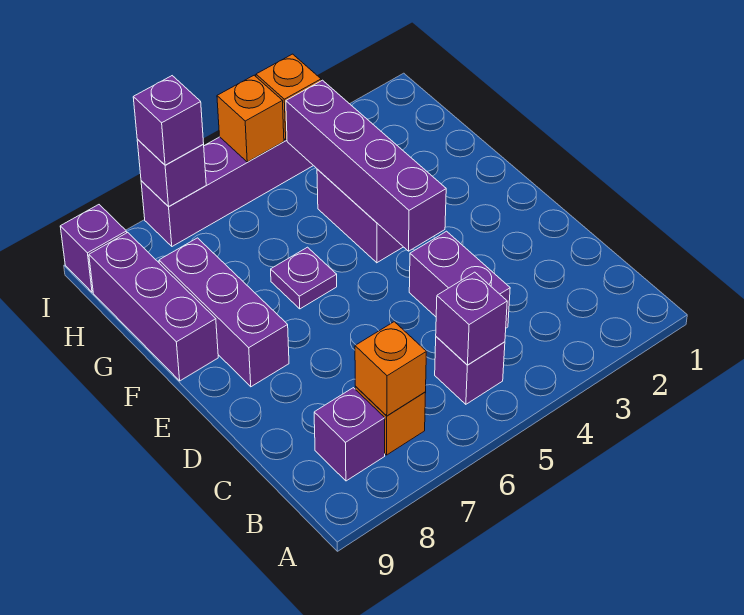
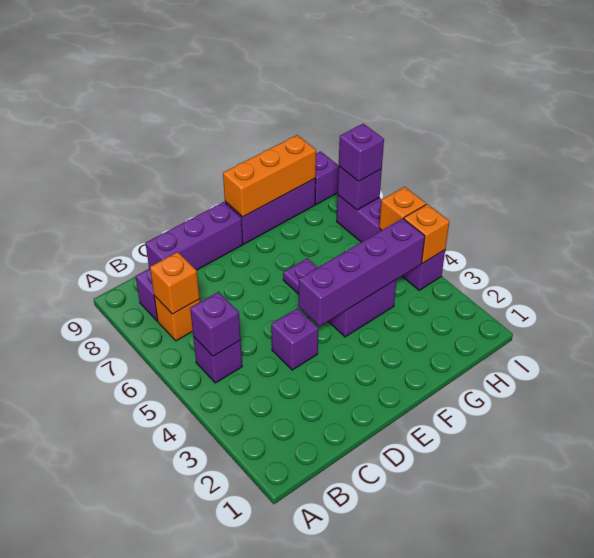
purple brick C4:D4 level 1 -> purple brick D4 level 1
purple brick E8:G8 level 1 -> purple brick C9:E9 level 1
none -> orange brick F9:H9 level 2

